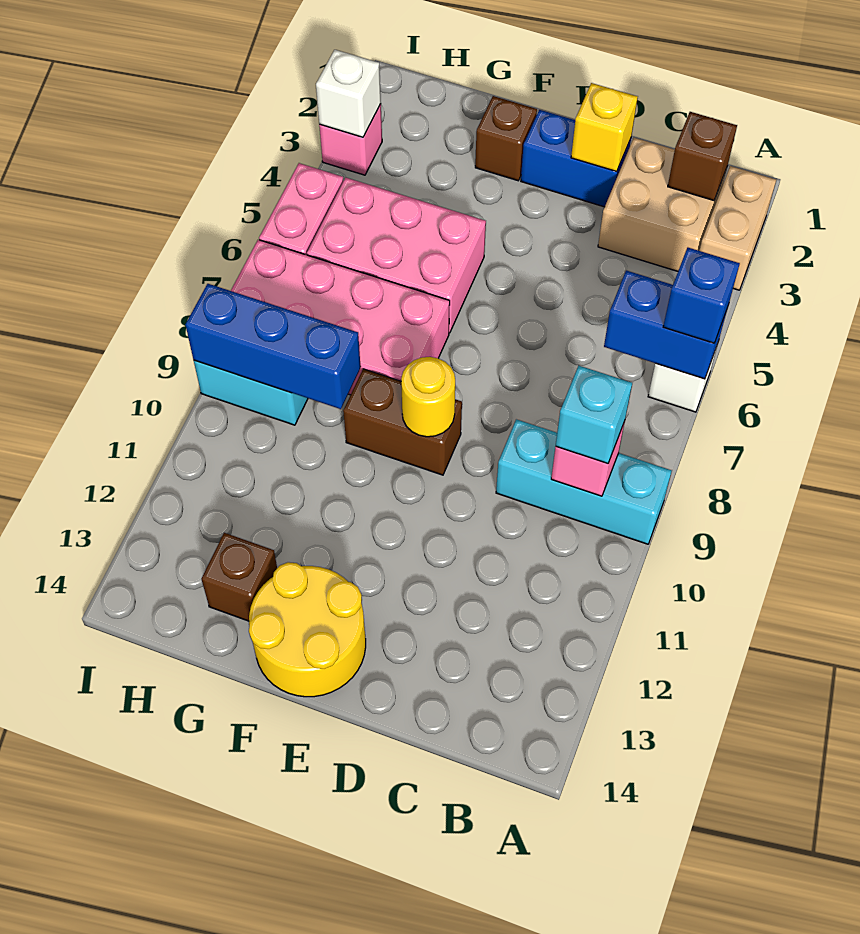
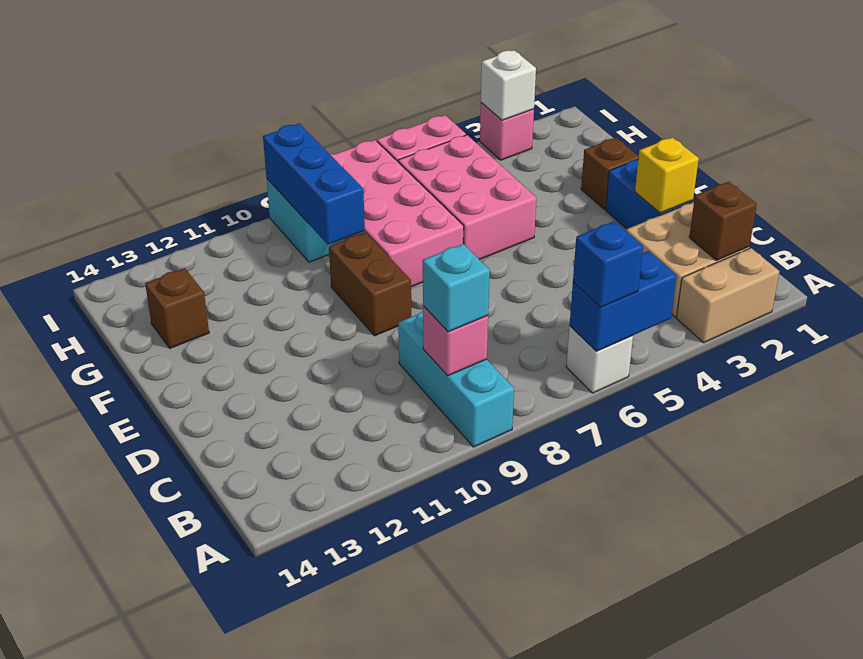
blue brick A6:B6 level 2 -> blue brick A5:A6 level 2
yellow round brick E9 level 2 -> none
yellow round brick E13:F14 level 1 -> none

